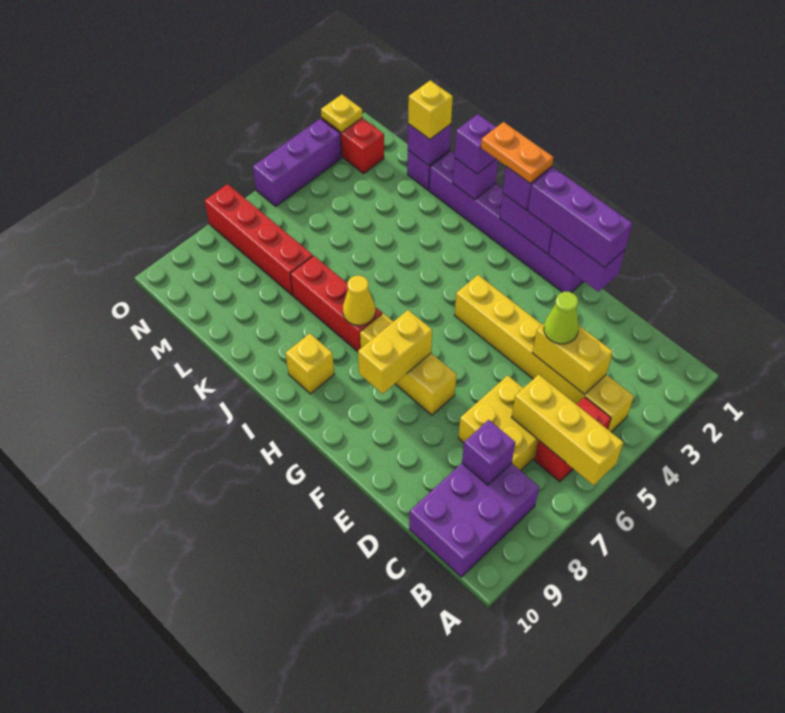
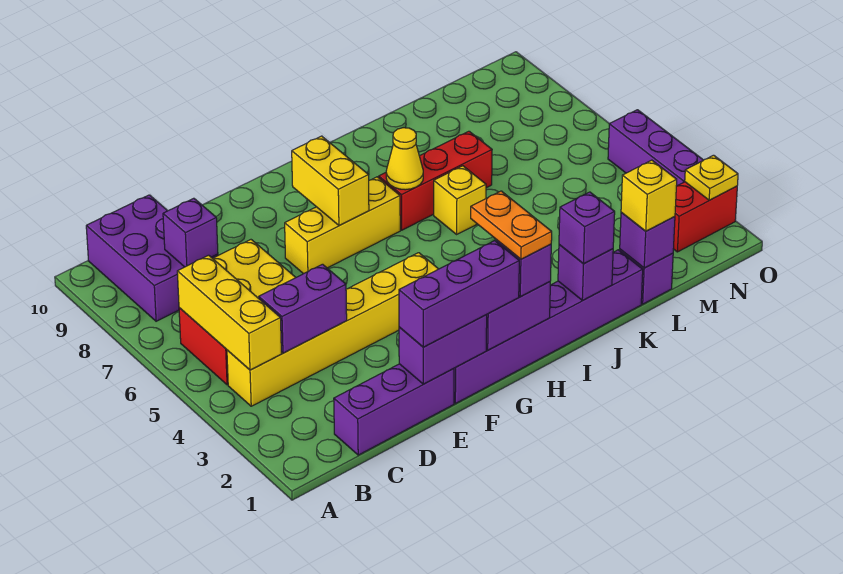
yellow brick A6:C6 level 2 -> yellow brick B4:B6 level 2
none -> purple brick C1:E1 level 1
yellow brick C4:D4 level 2 -> purple brick C4:D4 level 2
lime cone D4 level 3 -> none
orange plate H1:I1 level 4 -> orange plate H1:H2 level 4
yellow brick I9 level 1 -> yellow brick J6 level 1
red brick L7:O7 level 1 -> none

